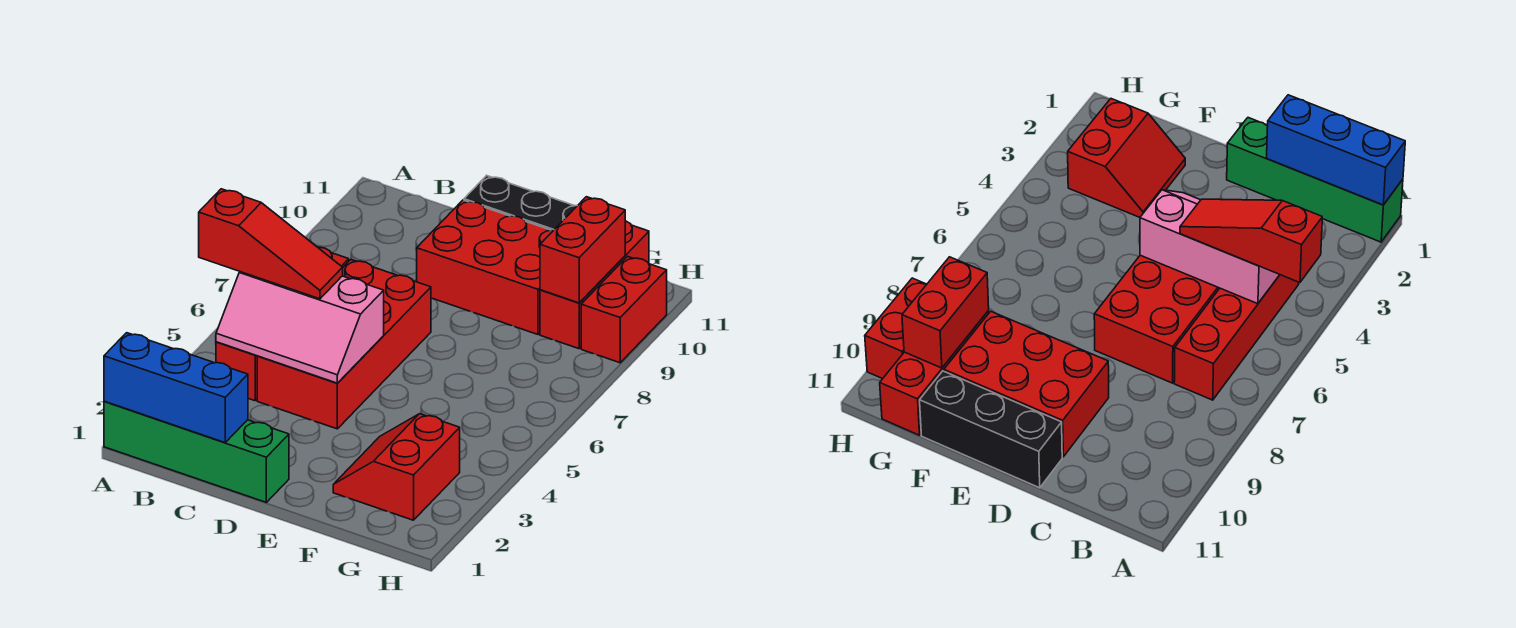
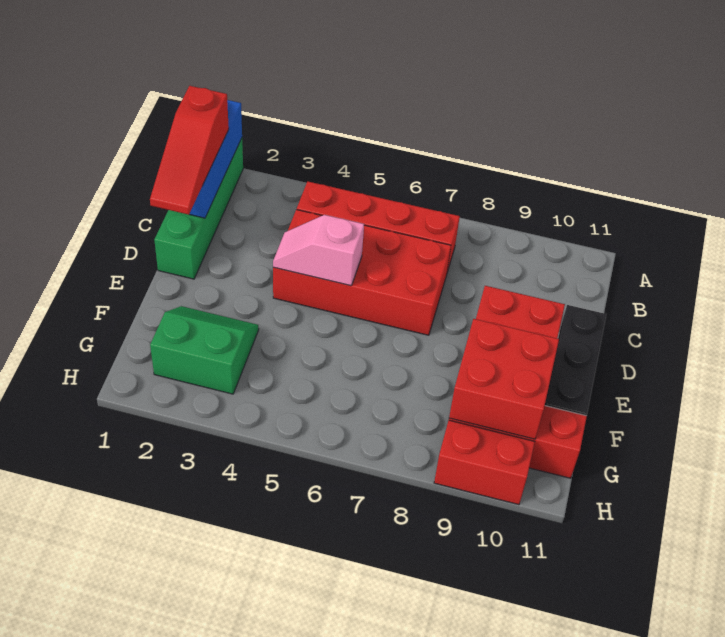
red slope A5:C5 level 3 top A -> red slope B1:D1 level 3 top B
pink slope B4:D5 level 2 top 5 -> pink slope D4:D5 level 2 top 5
red slope F2:G3 level 1 top G -> green slope F2:G3 level 1 top G
red brick G9:G10 level 2 -> red brick F9:G10 level 2

